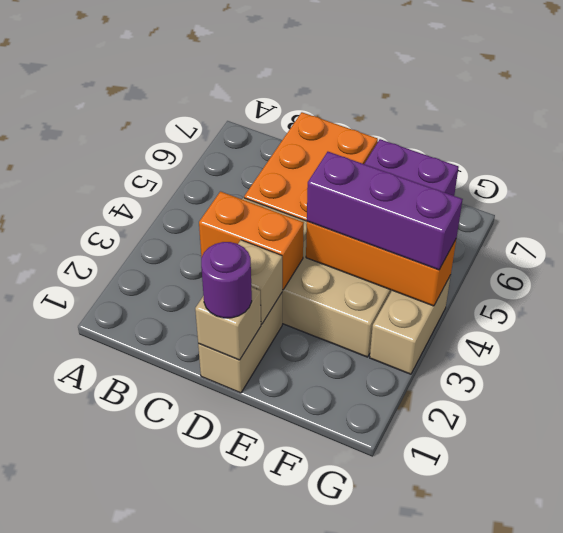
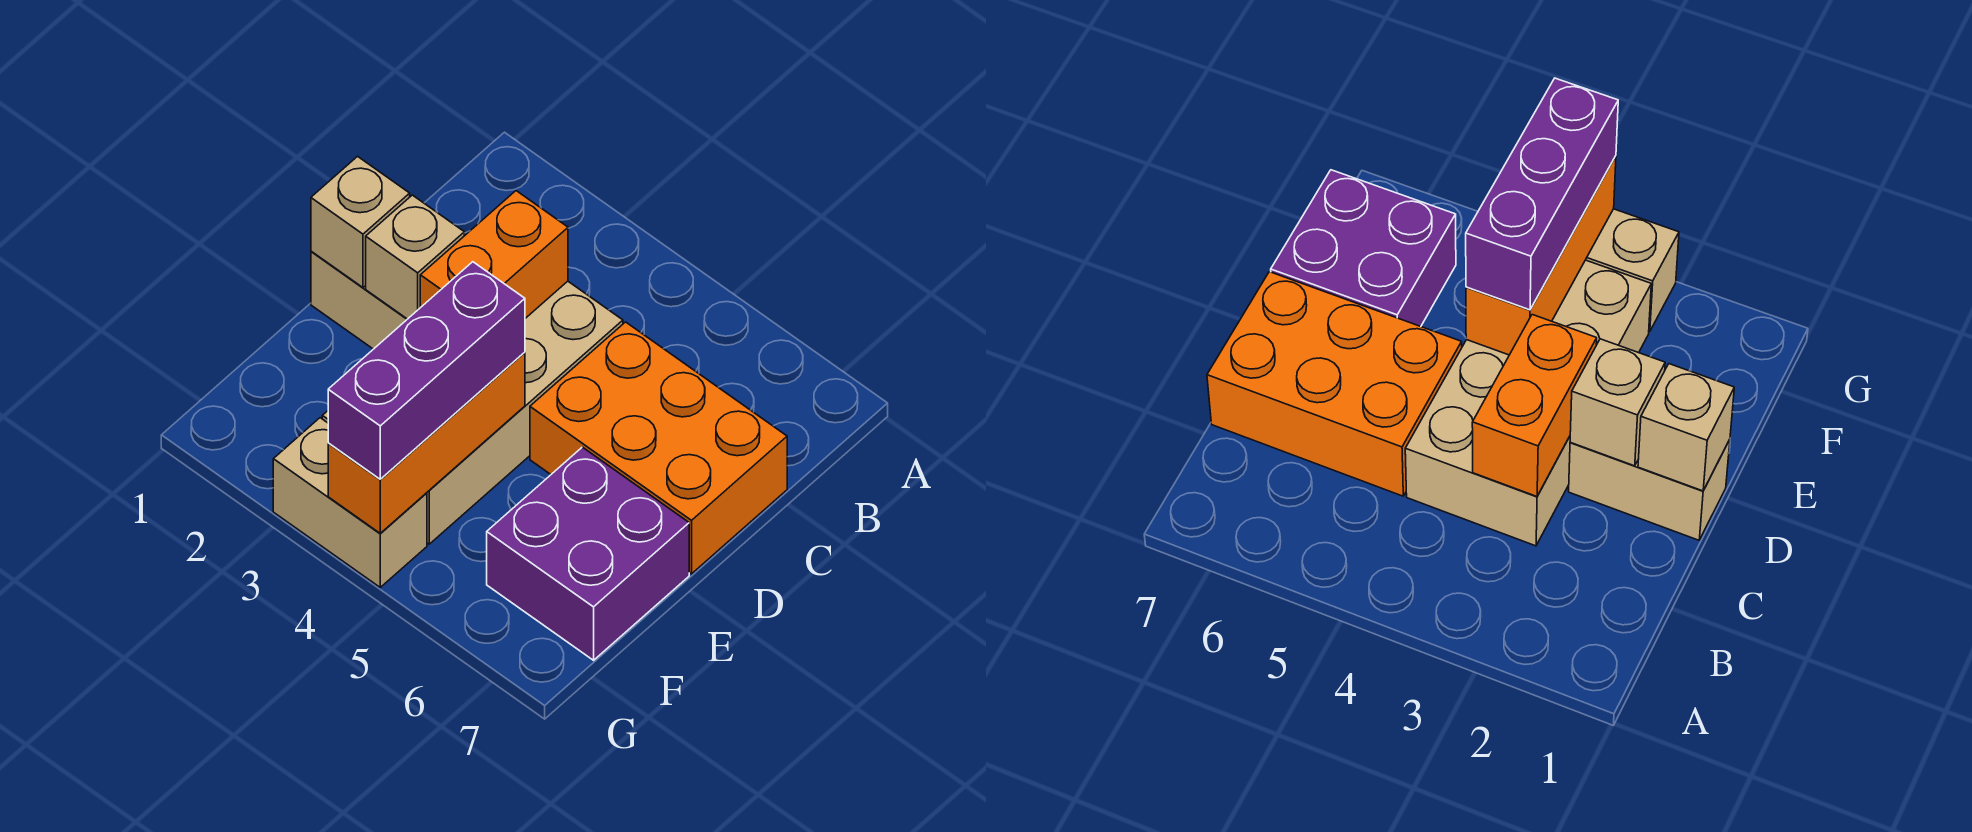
purple round brick D1 level 3 -> none

